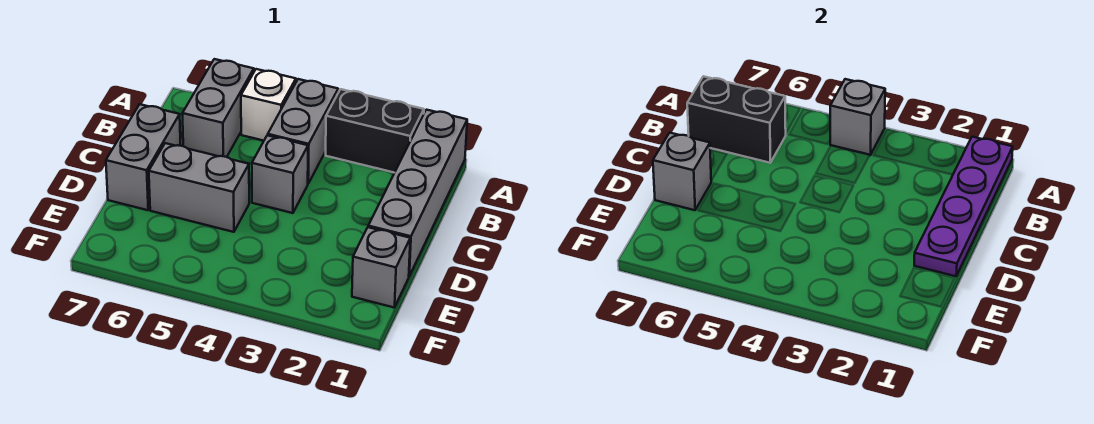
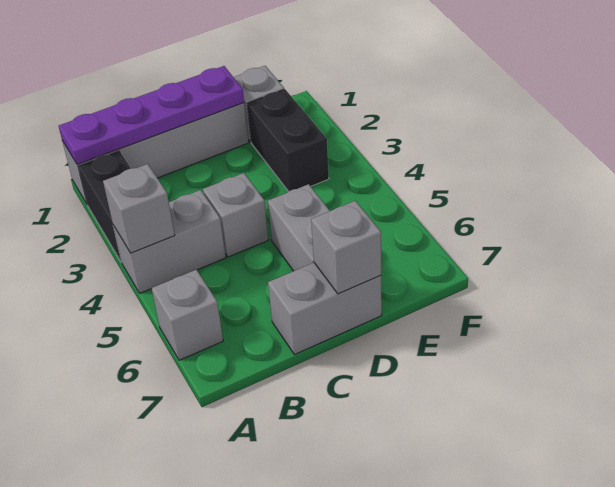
white brick A5 level 1 -> none
grey brick A6:B6 level 1 -> grey brick A6 level 1
black brick B6:B7 level 2 -> black brick E2:E3 level 1

